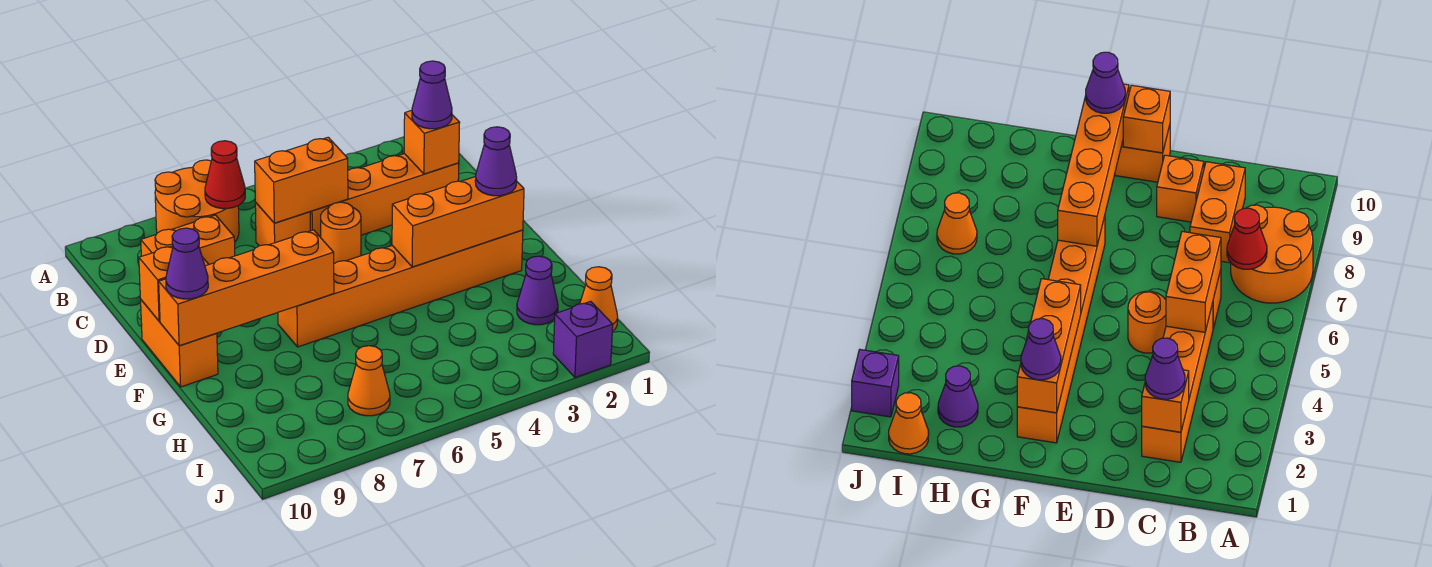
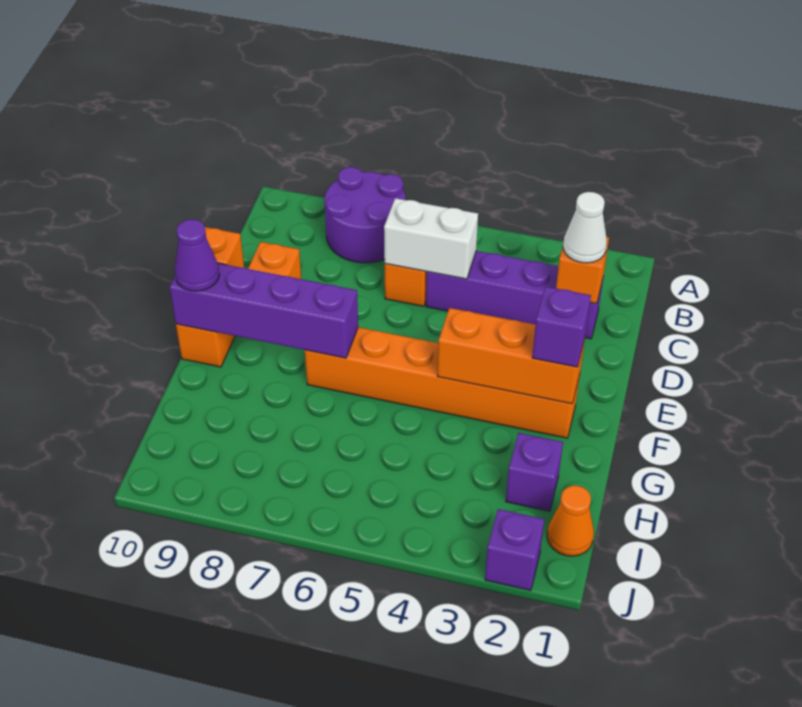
orange round brick A7:B8 level 1 -> purple round brick A7:B8 level 1
red cone B7 level 2 -> none
orange brick C2:C5 level 1 -> purple brick C2:C5 level 1
purple cone C2 level 3 -> white cone C2 level 3
orange brick C5:C6 level 2 -> white brick C5:C6 level 2
orange brick C8:C9 level 1 -> none
orange round brick D5 level 1 -> none
purple cone F2 level 3 -> purple brick F2 level 3
orange brick F7:F10 level 2 -> purple brick F7:F10 level 2
purple cone H2 level 1 -> purple brick H2 level 1
orange cone I7 level 1 -> none

